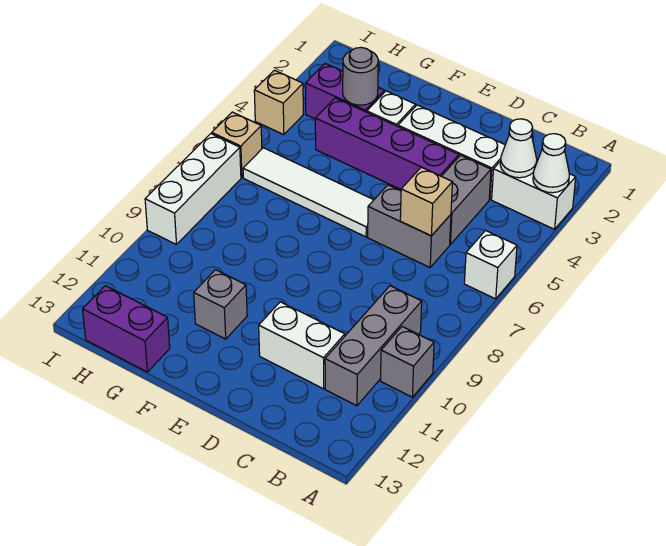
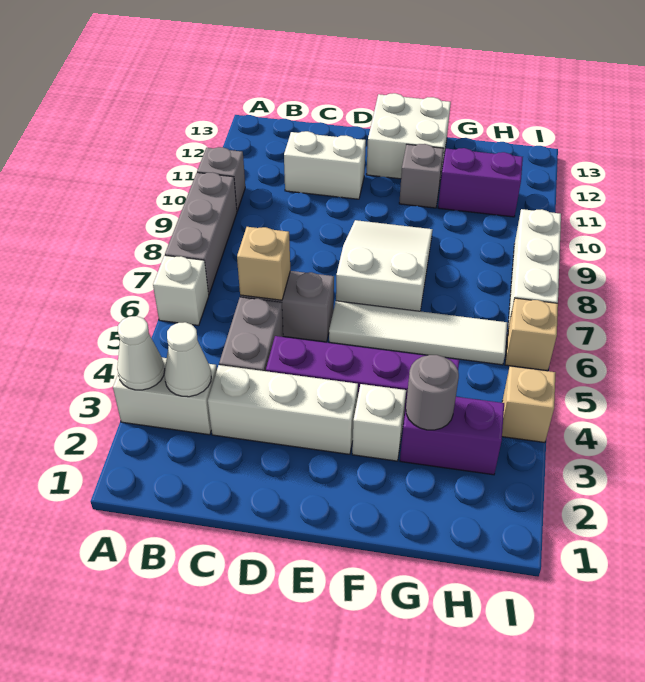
grey brick B9:B11 level 1 -> grey brick A7:A9 level 1
none -> white slope E7:F9 level 1 top 7
none -> white brick E12:F13 level 1
purple brick G13:H13 level 1 -> purple brick G11:H11 level 1

